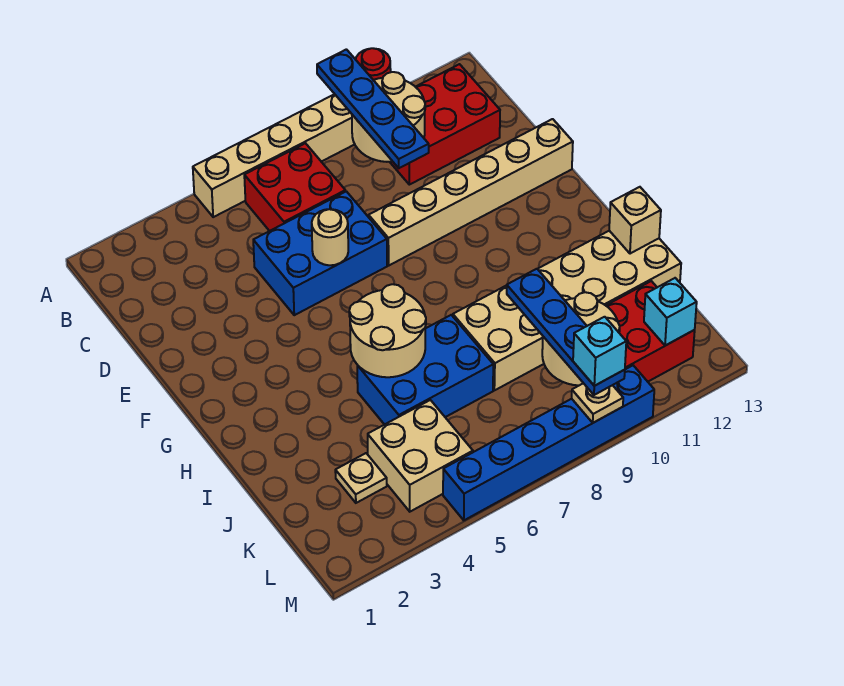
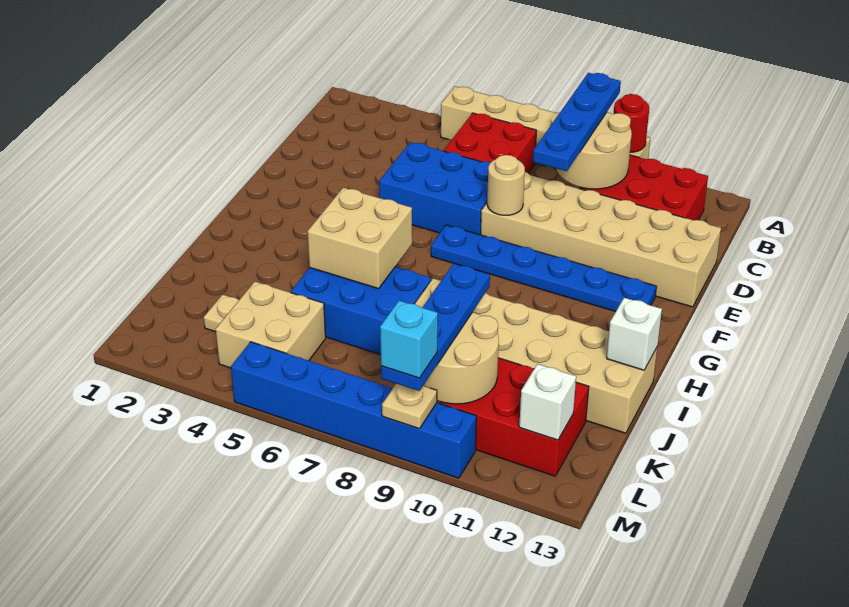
tan round brick E6 level 2 -> tan round brick E8 level 2
tan brick E8:E13 level 1 -> tan brick D8:E13 level 1
none -> blue plate F7:F12 level 1
tan round brick H5:I6 level 2 -> tan brick H5:I6 level 2
tan brick I13 level 2 -> white brick I13 level 2
cyan brick L12 level 2 -> white brick L12 level 2

